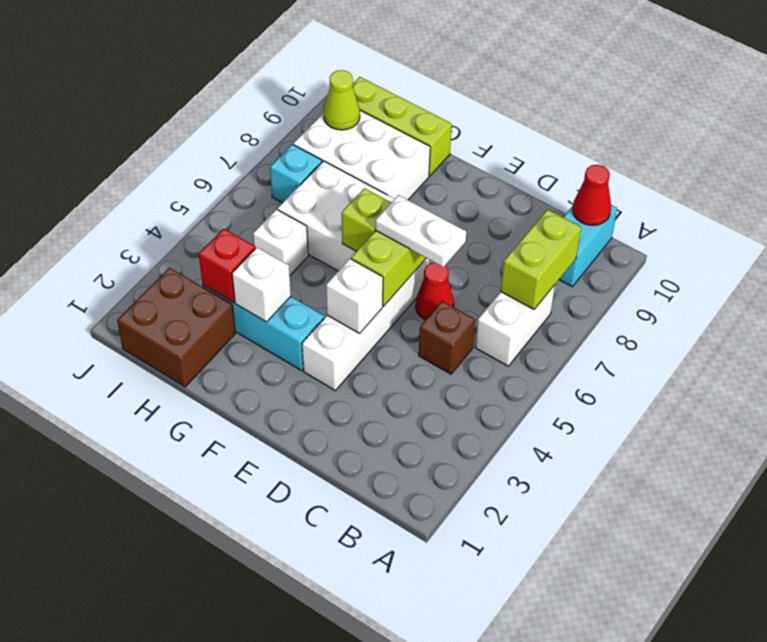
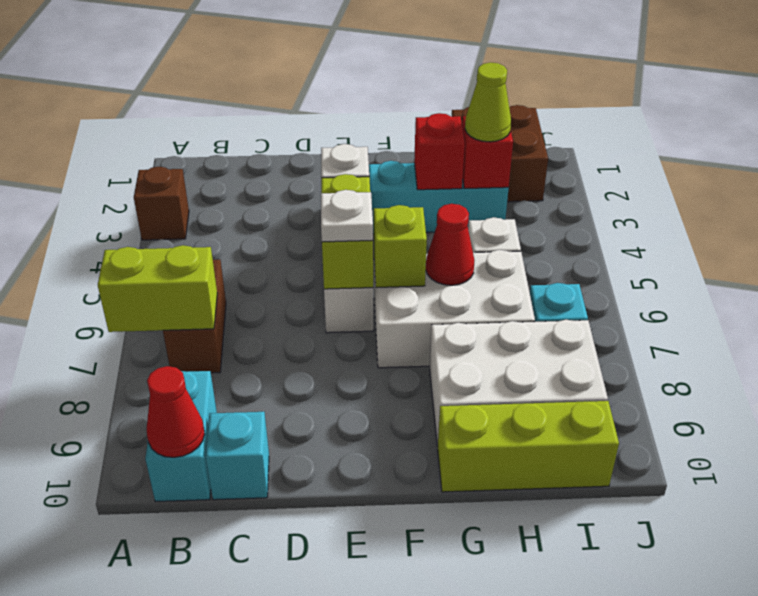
white brick B6:B7 level 1 -> brown brick B6:B7 level 1
lime brick B7:B8 level 2 -> lime brick A7:B7 level 2
brown brick C5 level 1 -> brown brick A3 level 1
none -> cyan brick C10 level 1
red cone D6 level 1 -> red cone G6 level 2
white plate D6:E6 level 3 -> white plate E6 level 3
white brick G3 level 2 -> red brick G3 level 2
lime cone I9 level 2 -> lime cone H3 level 3

